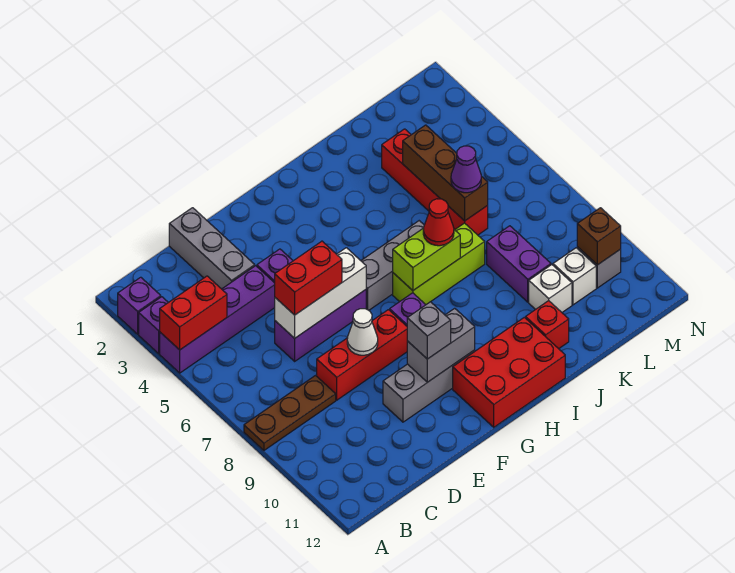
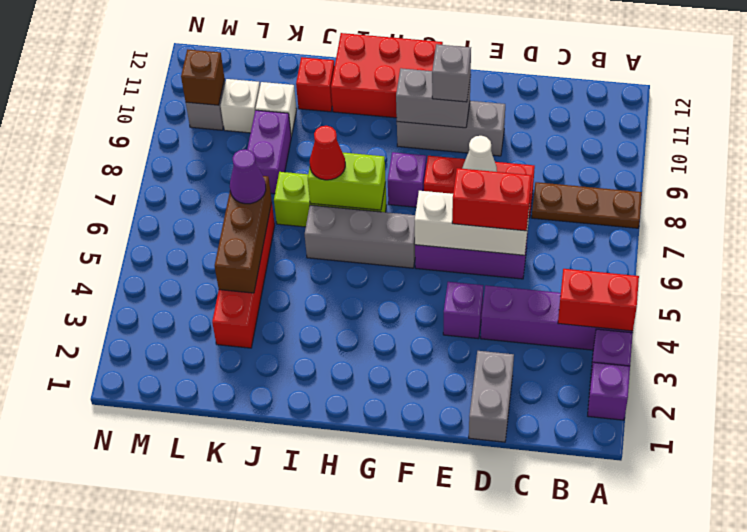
grey brick D1:D3 level 1 -> grey brick D1:D2 level 1

